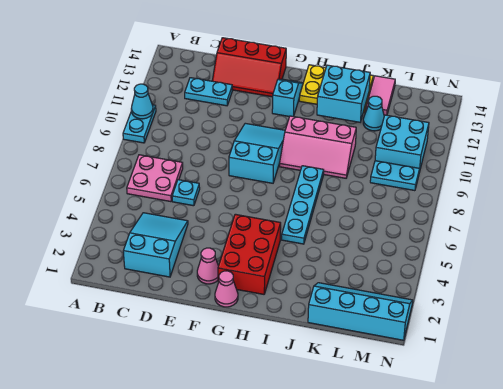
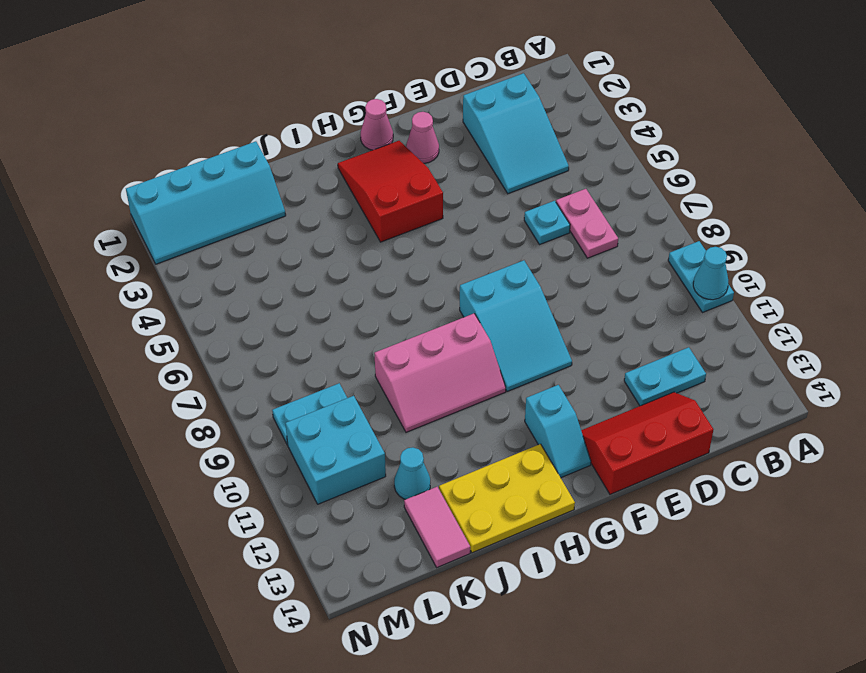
pink plate B6:C7 level 1 -> pink plate C6:C7 level 1
red brick G2:H4 level 1 -> red slope G2:H4 level 1 top 4
pink slope H9:J10 level 1 top 10 -> pink slope H9:J10 level 1 top 9
cyan plate I5:I8 level 1 -> none
cyan brick I12:J13 level 2 -> none

